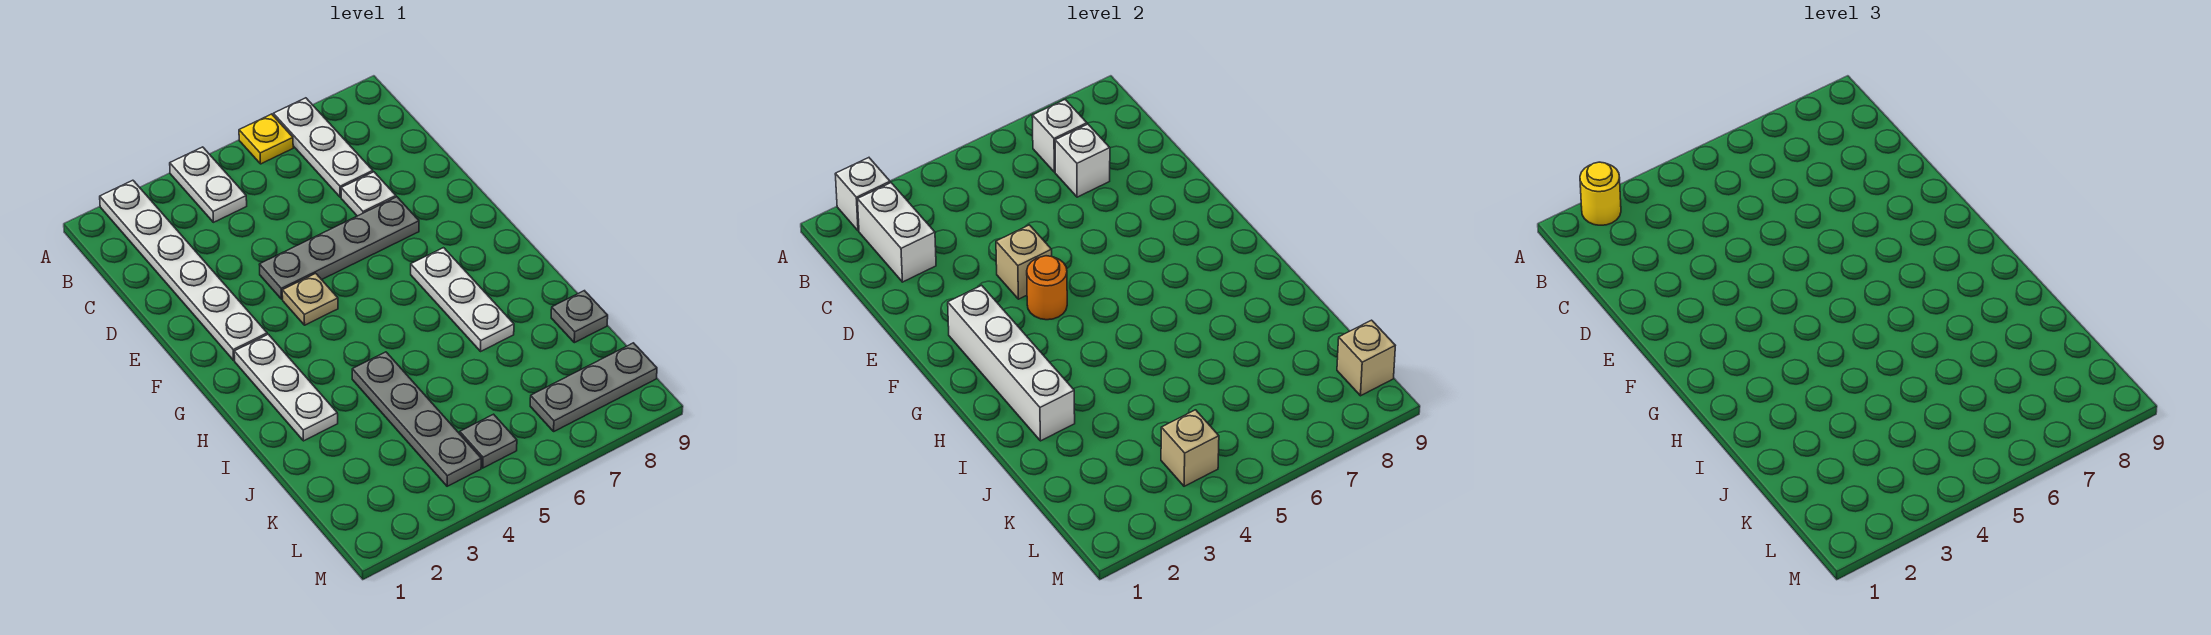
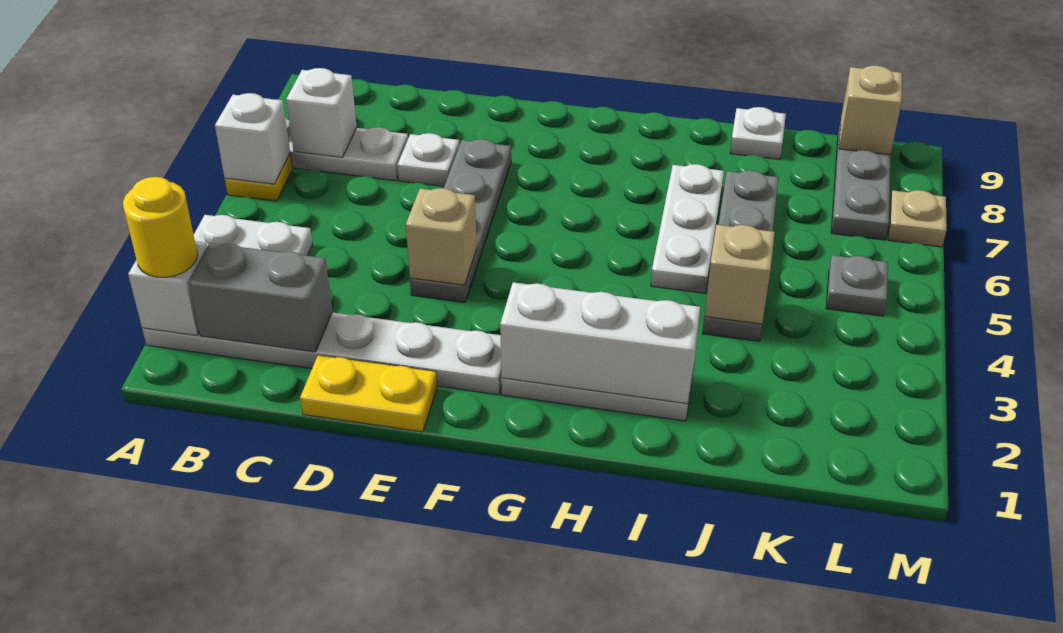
white brick B2:C2 level 2 -> grey brick B2:C2 level 2
white brick C7 level 2 -> white brick A6 level 2
none -> yellow plate D1:E1 level 1
white brick F2:I2 level 2 -> white brick G2:I2 level 2
tan plate F4 level 1 -> tan plate M7 level 1
orange round brick F4 level 2 -> none
white plate G7:I7 level 1 -> white plate I5:I7 level 1
grey plate I4:L4 level 1 -> grey plate J4:J7 level 1
grey plate J9 level 1 -> white plate J9 level 1
tan brick L4 level 2 -> tan brick J4 level 2

